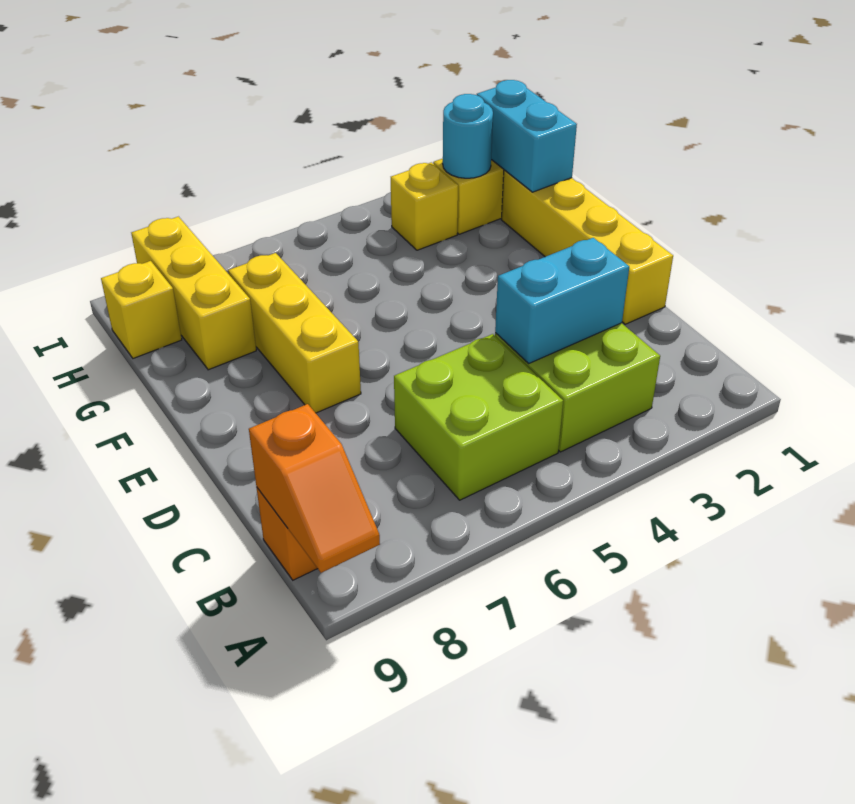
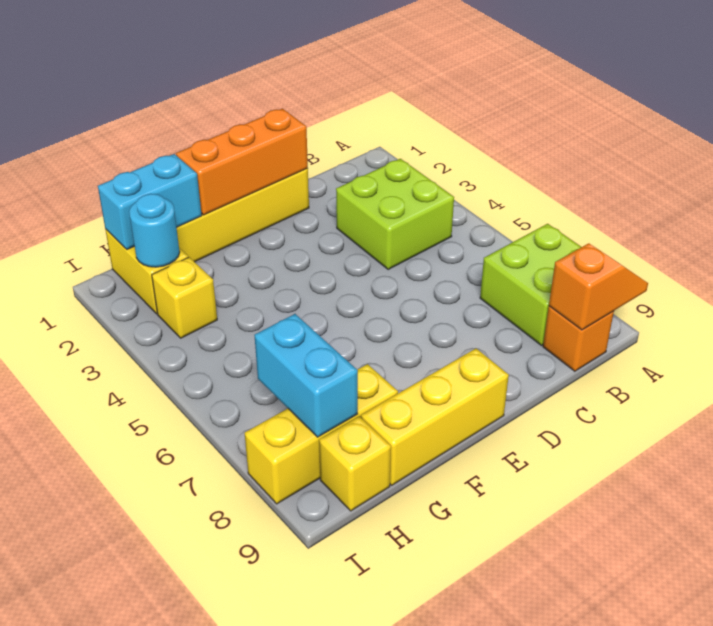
lime brick B5:C6 level 1 -> lime brick A7:B8 level 1
cyan brick C3:C4 level 2 -> cyan brick H7:H8 level 2
none -> orange brick D1:F1 level 2
yellow brick E7:G7 level 1 -> yellow brick E9:G9 level 1

